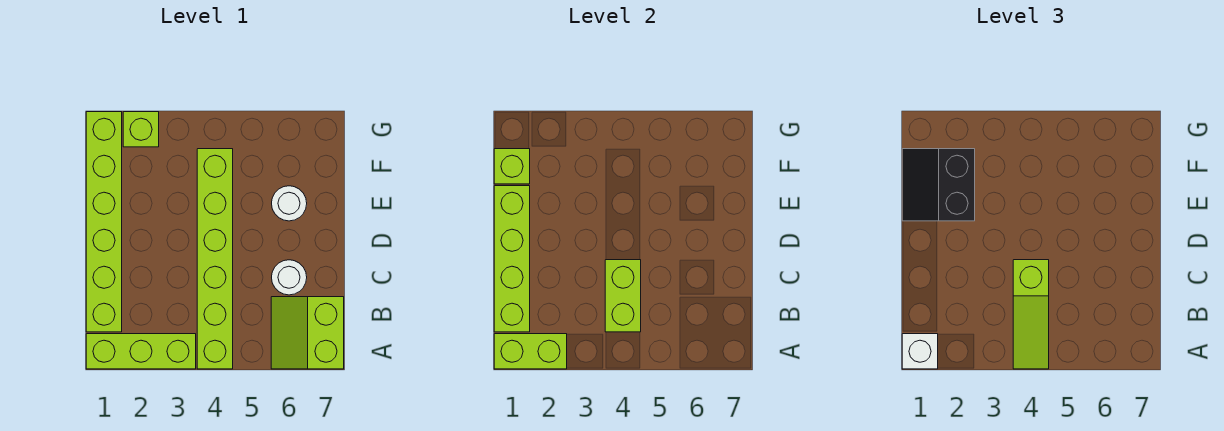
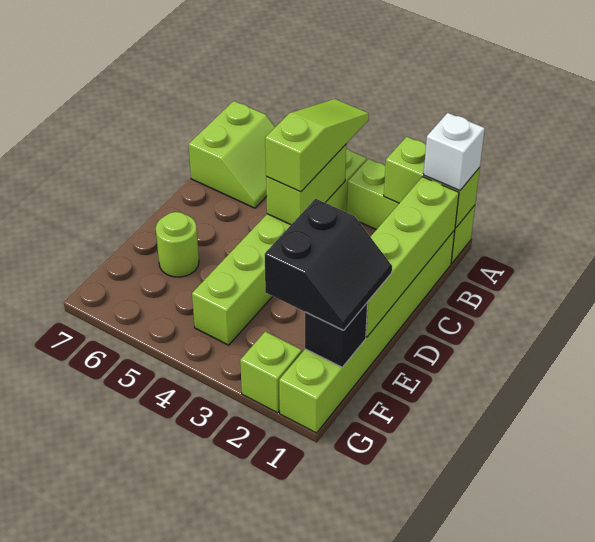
white round brick C6 level 1 -> none
white round brick E6 level 1 -> lime round brick E6 level 1
lime brick F1 level 2 -> black brick F1 level 2

